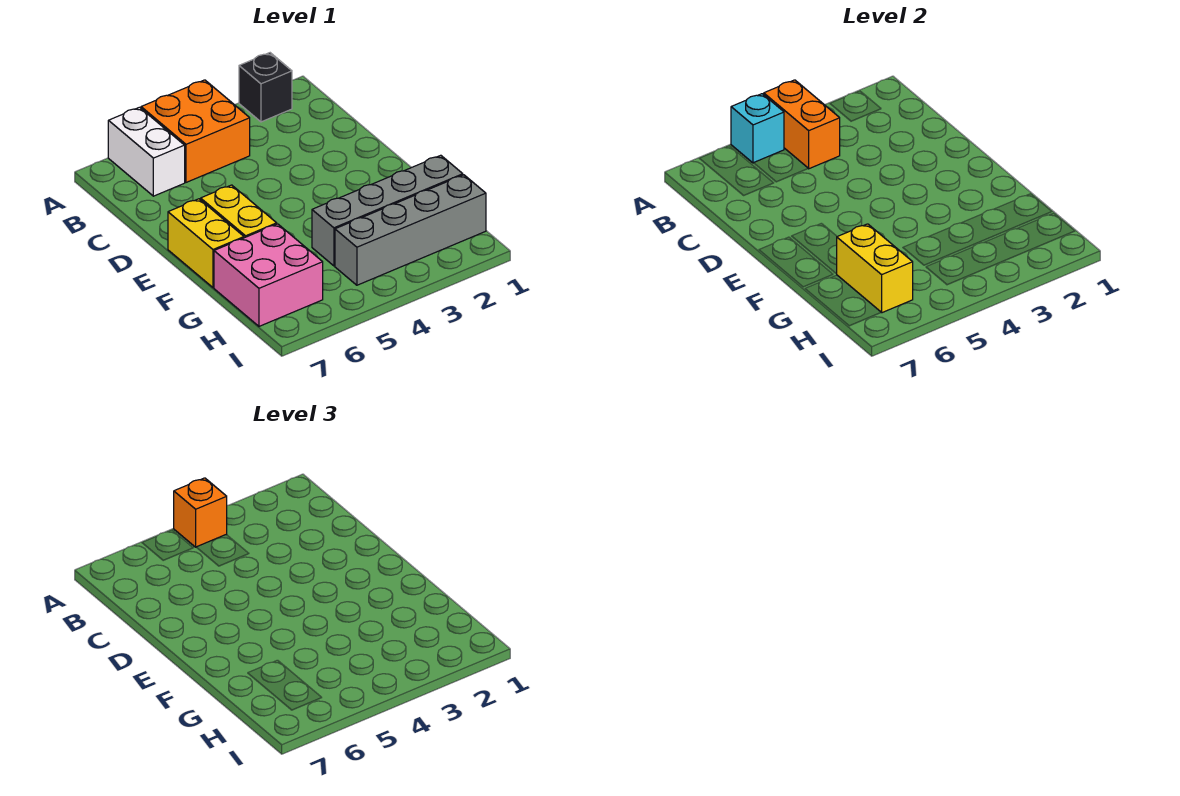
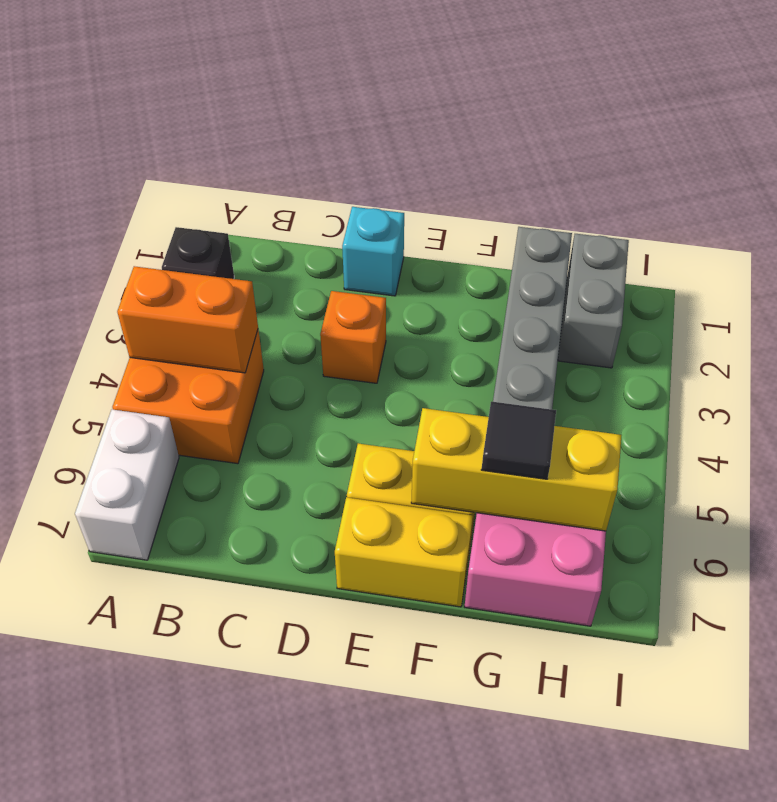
orange brick A4 level 3 -> orange brick D3 level 1
cyan brick A5 level 2 -> cyan brick D1 level 1
white brick A6:B6 level 1 -> white brick A6:A7 level 1
yellow brick G6:H6 level 2 -> yellow brick F6:H6 level 2
none -> black tile G6 level 3
grey brick H1:H4 level 1 -> grey brick H1:H2 level 1

